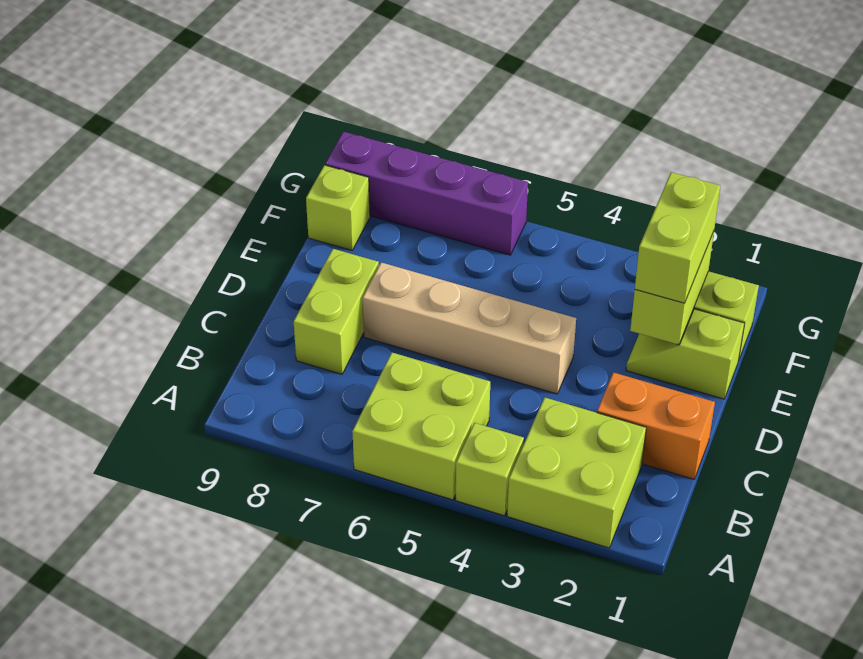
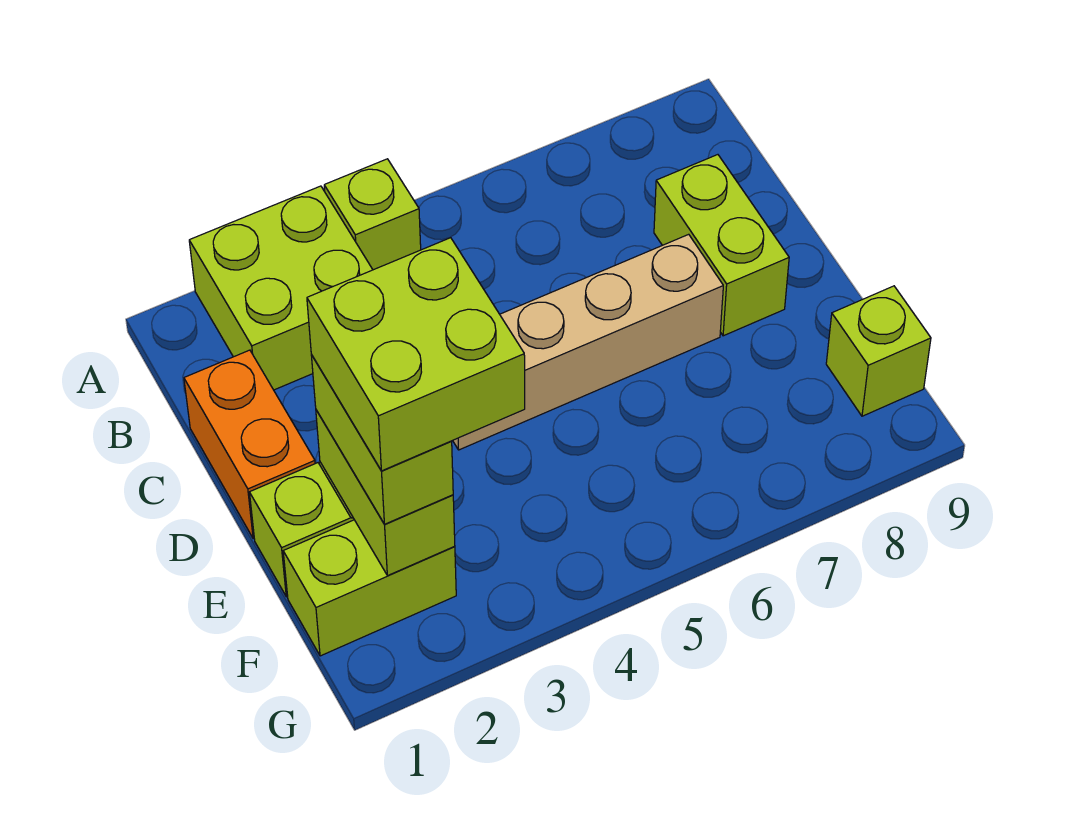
lime brick A5:B6 level 1 -> lime brick E2:F3 level 4
orange brick C1:C2 level 1 -> orange brick C1:D1 level 1
purple brick G6:G9 level 1 -> none

